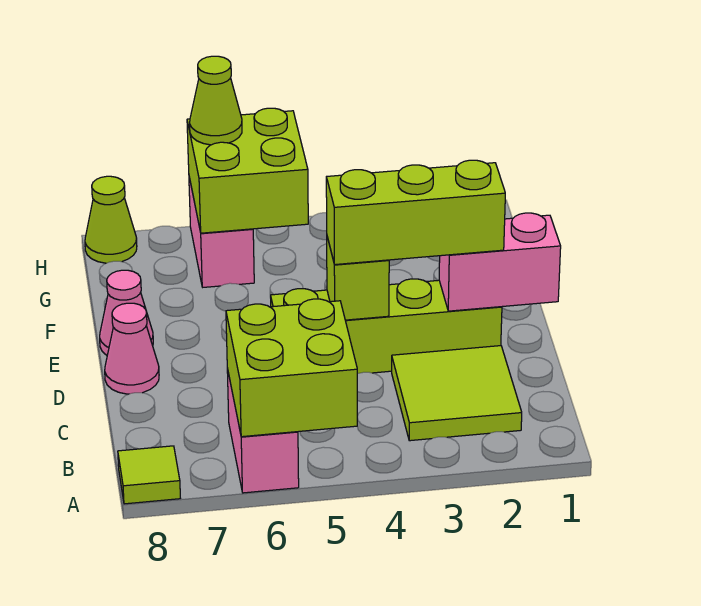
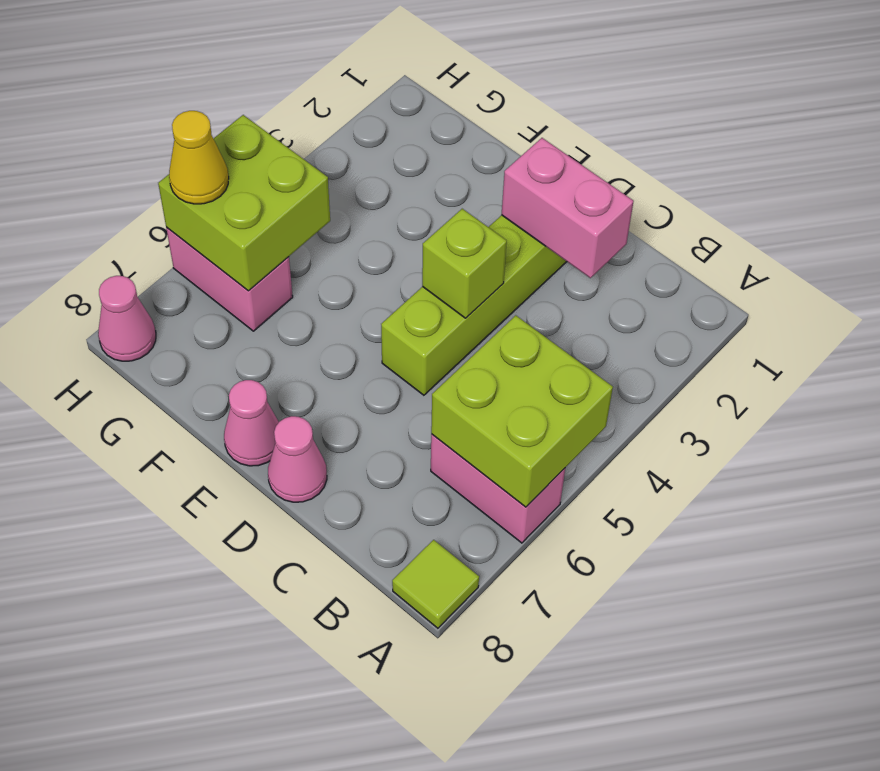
lime tile B2:C3 level 1 -> none
pink brick D1:D2 level 2 -> pink brick C2:D2 level 2
lime brick D2:D4 level 3 -> none
lime cone H6 level 3 -> yellow cone H6 level 3
lime cone H8 level 1 -> pink cone H8 level 1

